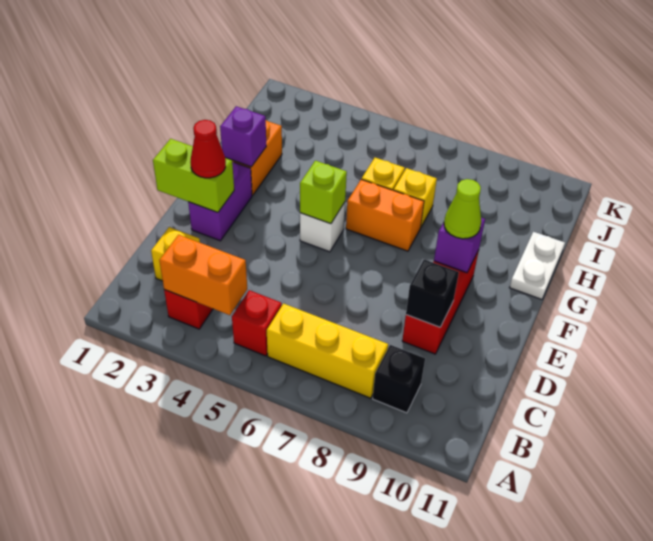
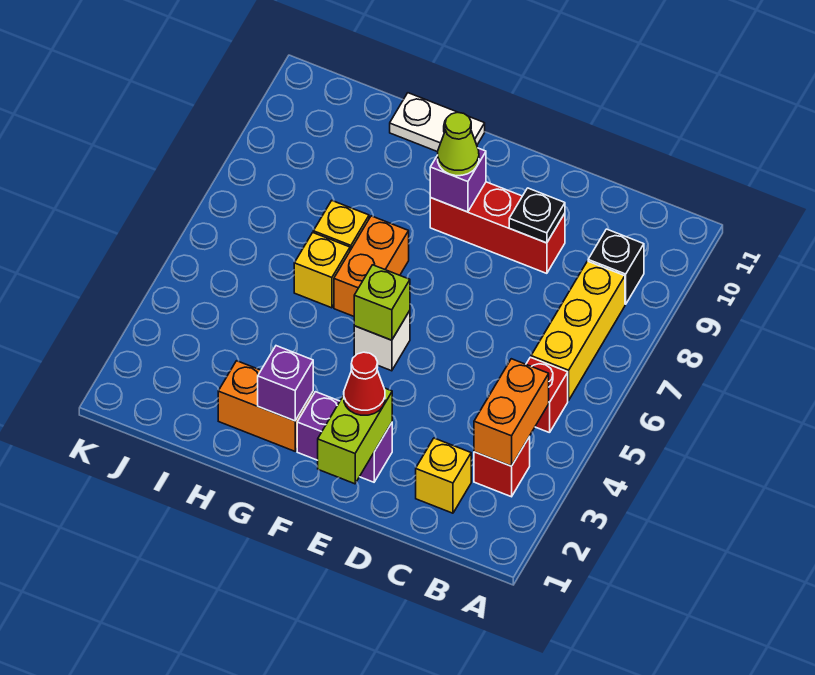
black brick D9 level 2 -> black plate D9 level 2

